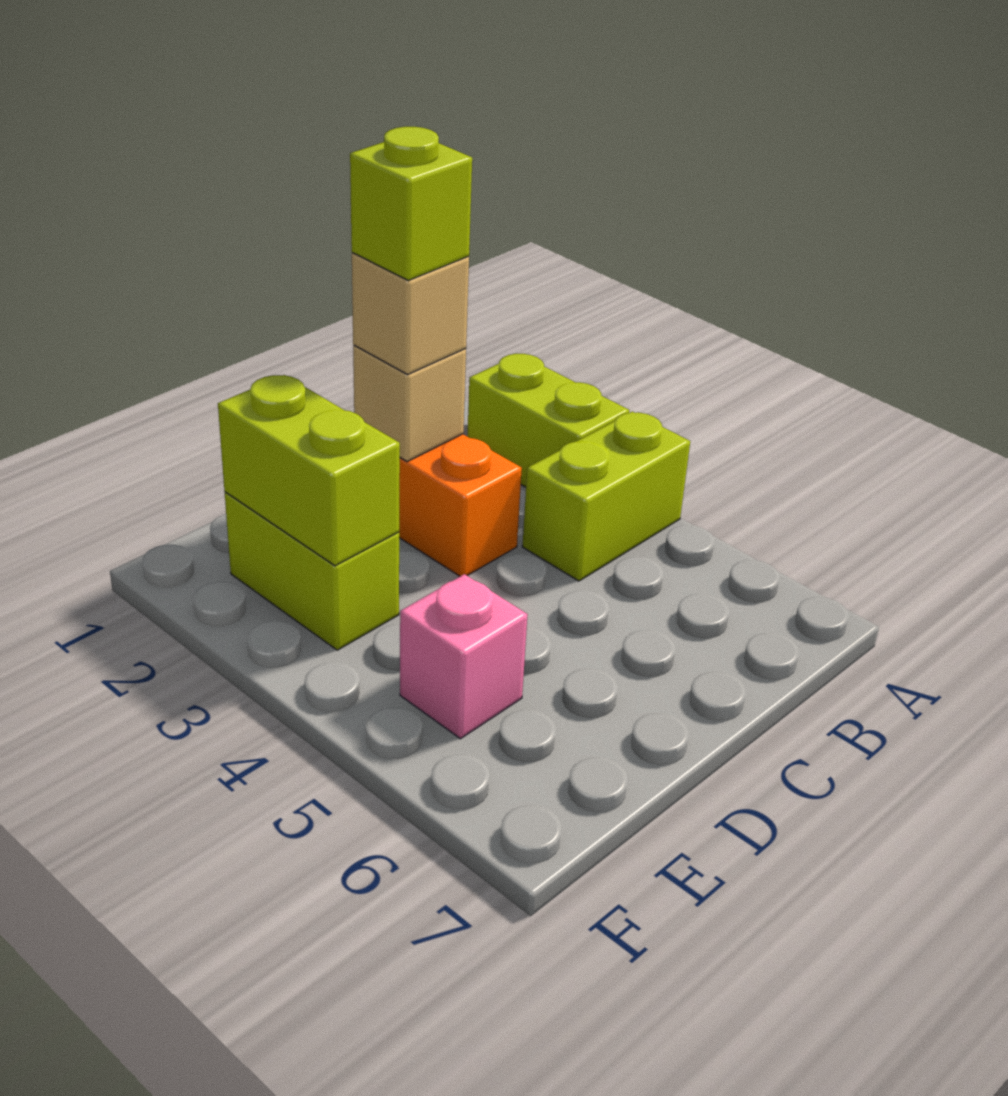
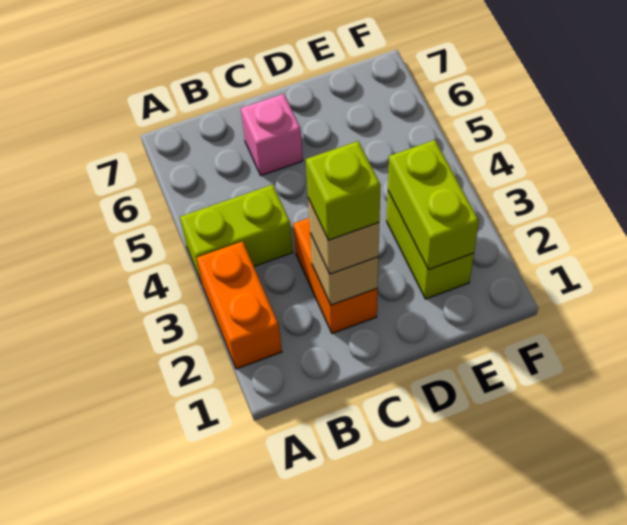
lime brick A2:A3 level 1 -> orange brick A2:A3 level 1
pink brick E5 level 1 -> pink brick C6 level 1

